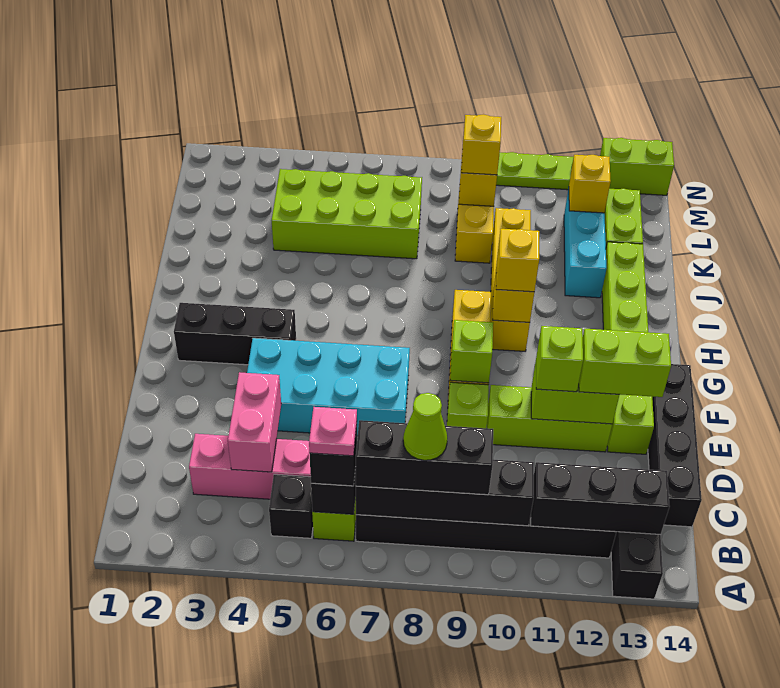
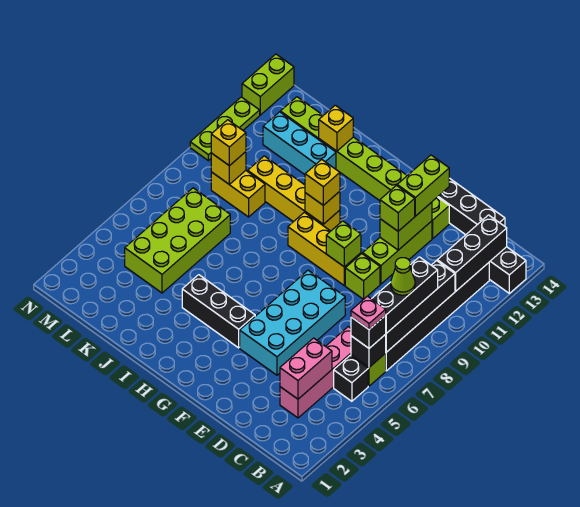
pink brick C4:D4 level 2 -> pink brick C3:C4 level 2
black brick G2:G4 level 1 -> black brick G4:I4 level 1
yellow brick L12 level 2 -> yellow brick J13 level 2

